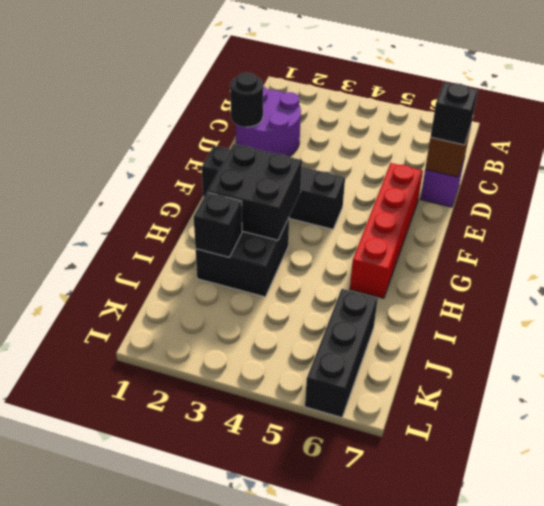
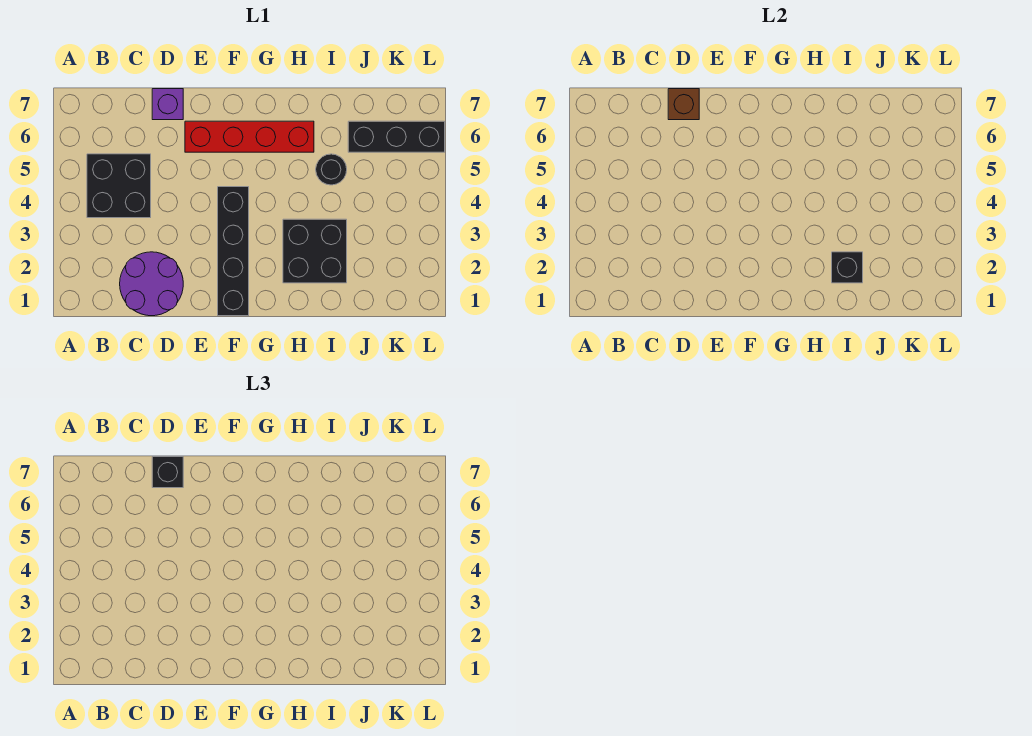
black round brick D1 level 2 -> black round brick I5 level 1
black brick G2:H3 level 2 -> black brick B4:C5 level 1

